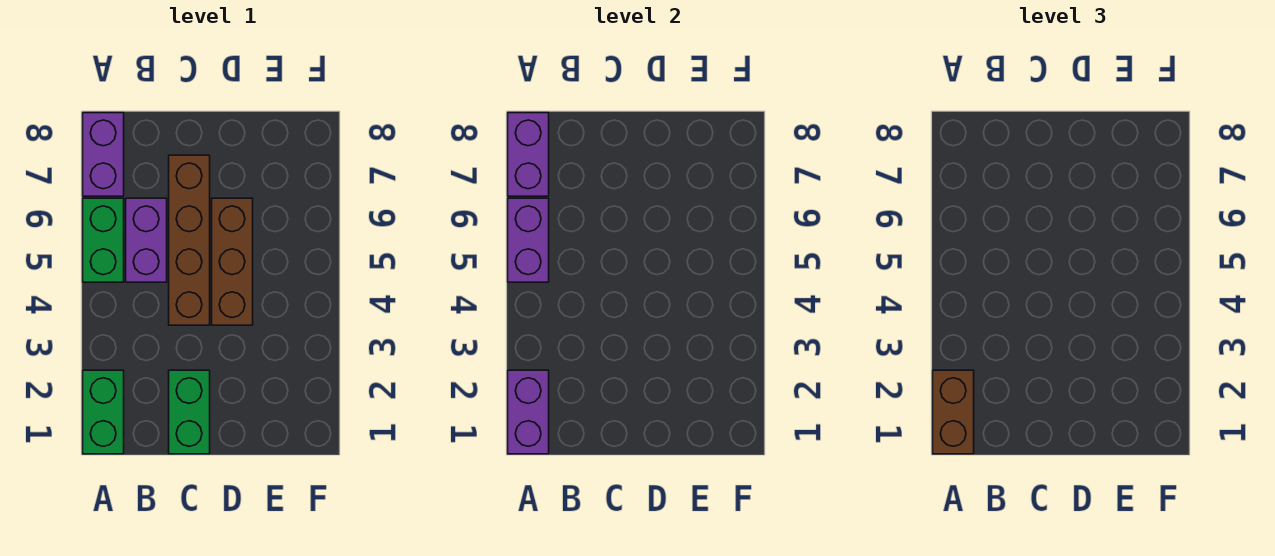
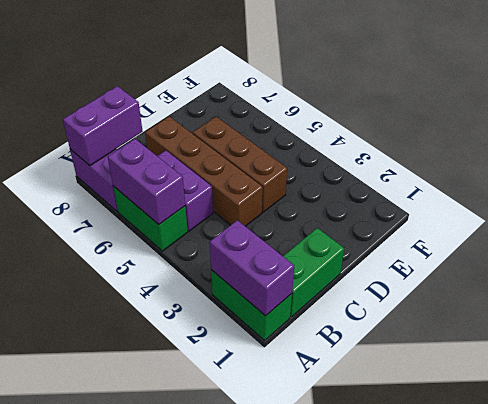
brown brick A1:A2 level 3 -> none
purple brick A7:A8 level 2 -> purple brick A8:B8 level 2
green brick C1:C2 level 1 -> green brick B1:C1 level 1

